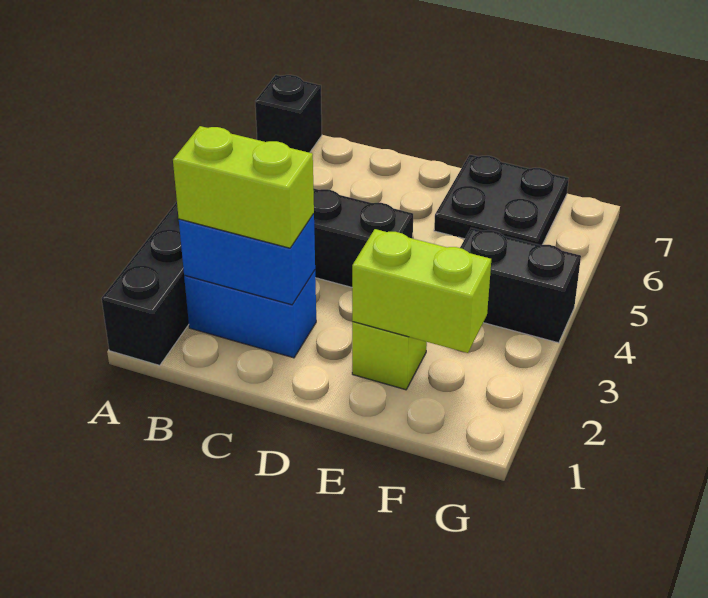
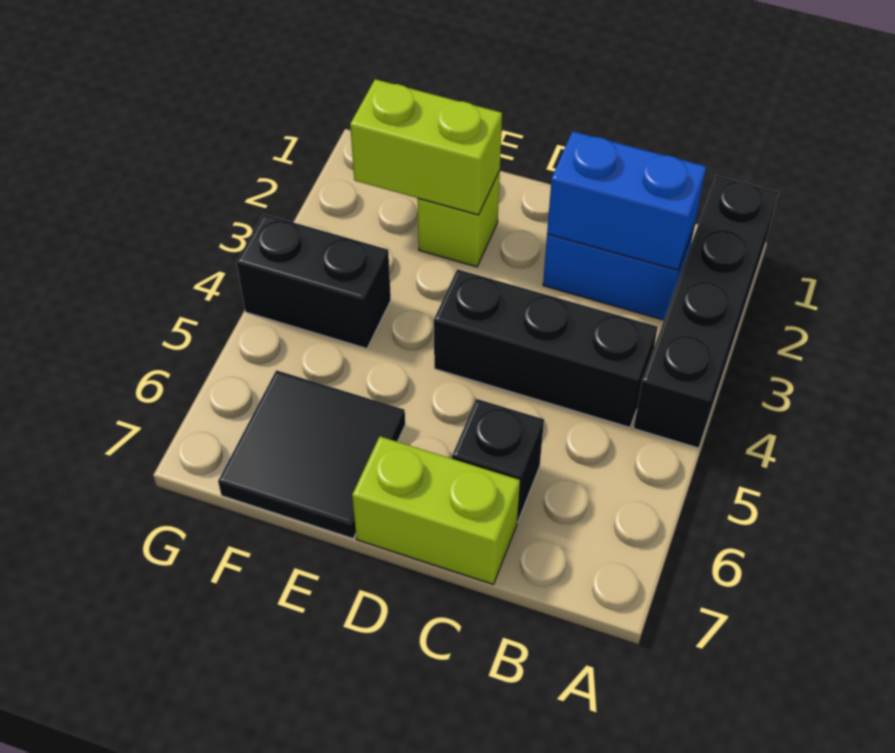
black brick A7 level 1 -> black brick C6 level 1
lime brick B2:C2 level 3 -> lime brick C7:D7 level 1
black plate E6:F7 level 1 -> black tile E6:F7 level 1

